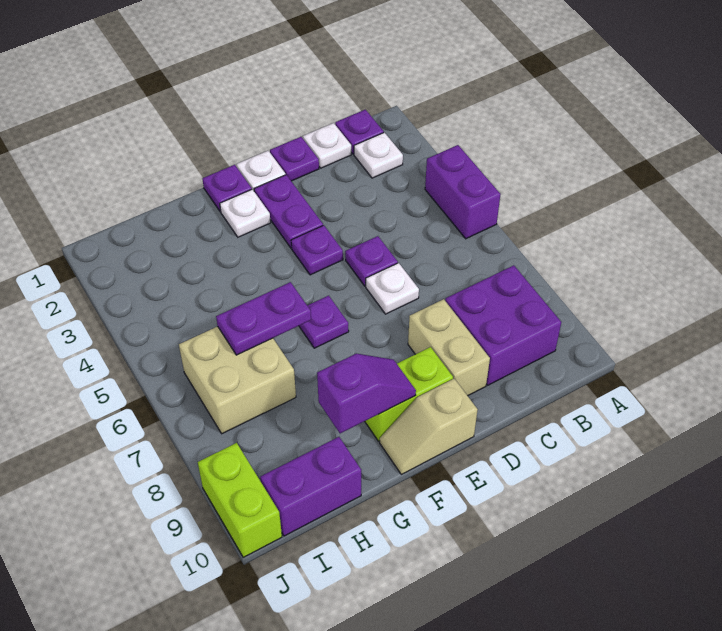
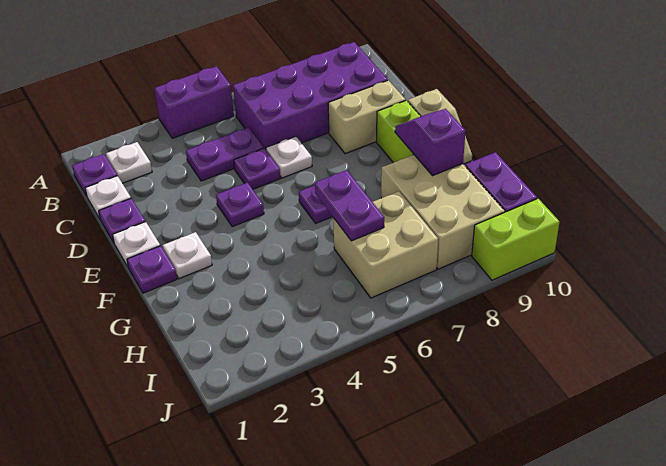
purple brick B8:C9 level 1 -> purple brick B6:C9 level 1
purple plate E2:E3 level 1 -> purple plate C4:C5 level 1
none -> tan brick G8:I9 level 1

